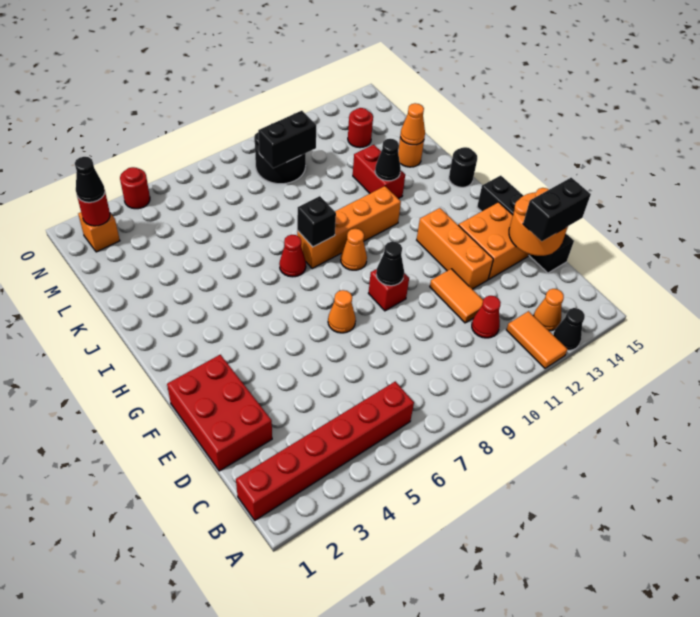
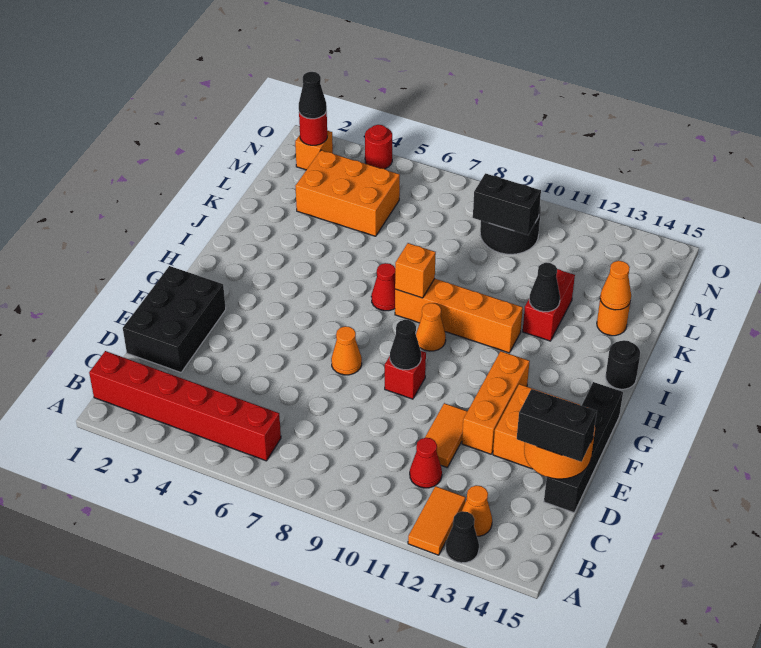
red brick D1:F2 level 1 -> black brick D1:F2 level 1
black brick I8 level 2 -> orange brick I8 level 2
none -> orange brick L3:M5 level 1
red round brick M13 level 1 -> none

